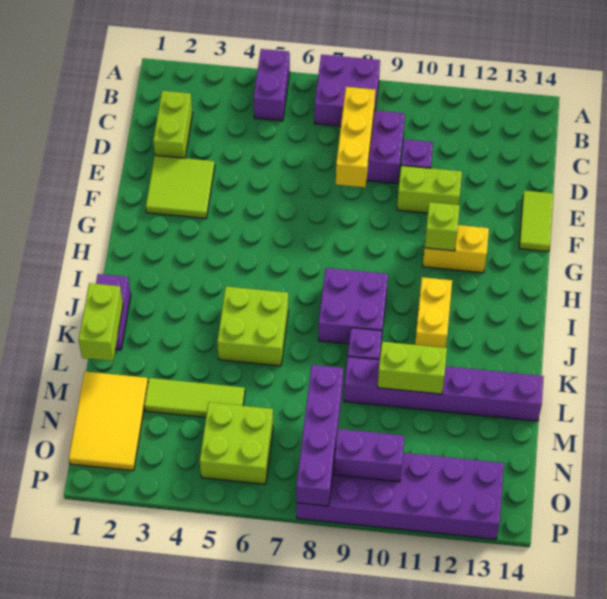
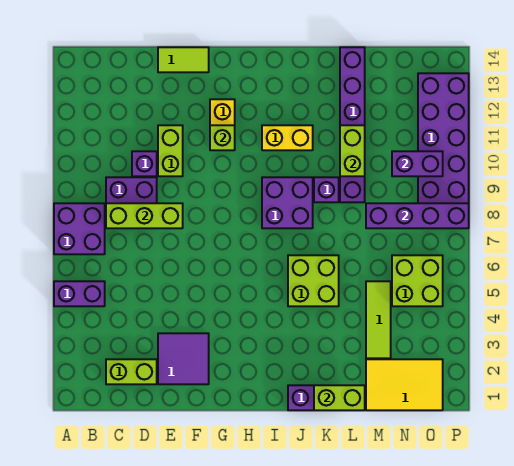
yellow brick C8:E8 level 2 -> lime brick C8:E8 level 2
lime tile E2:F3 level 1 -> purple tile E2:F3 level 1
purple brick O9:O10 level 2 -> purple brick N10:O10 level 2

